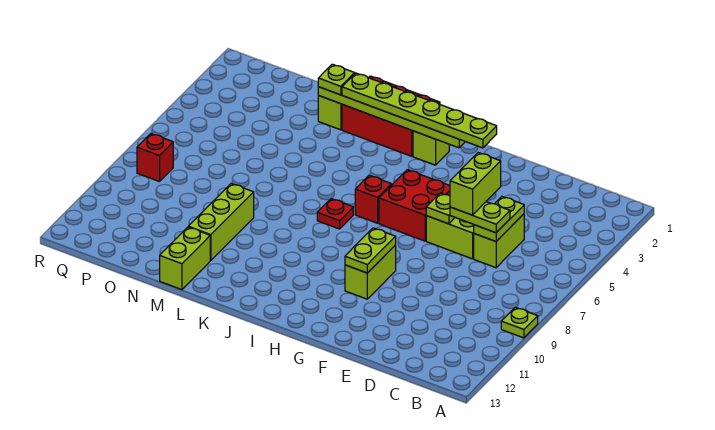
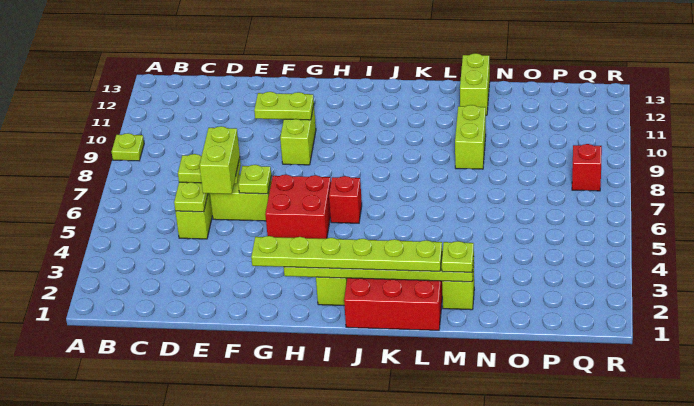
lime plate G9:G10 level 2 -> lime plate F10:G10 level 2
red plate J7 level 1 -> none
lime brick M9:M11 level 1 -> lime brick M9:M10 level 1

